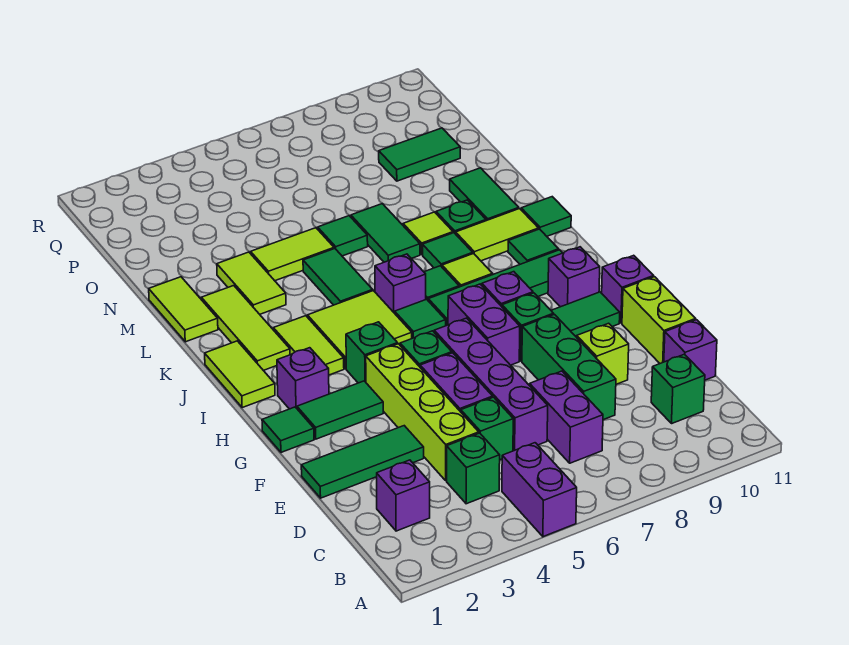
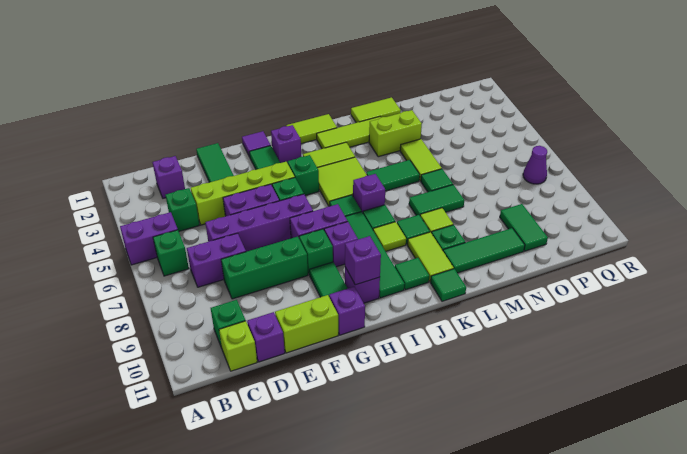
green brick D5 level 1 -> green brick B6 level 1
lime brick E9 level 1 -> lime brick C11 level 1
green tile G1 level 1 -> purple tile G1 level 1
none -> purple brick H10 level 2
lime tile L3:M3 level 1 -> lime brick L3:M3 level 1
green tile L10:M10 level 1 -> green tile L10:N10 level 1
none -> purple cone Q7 level 1

